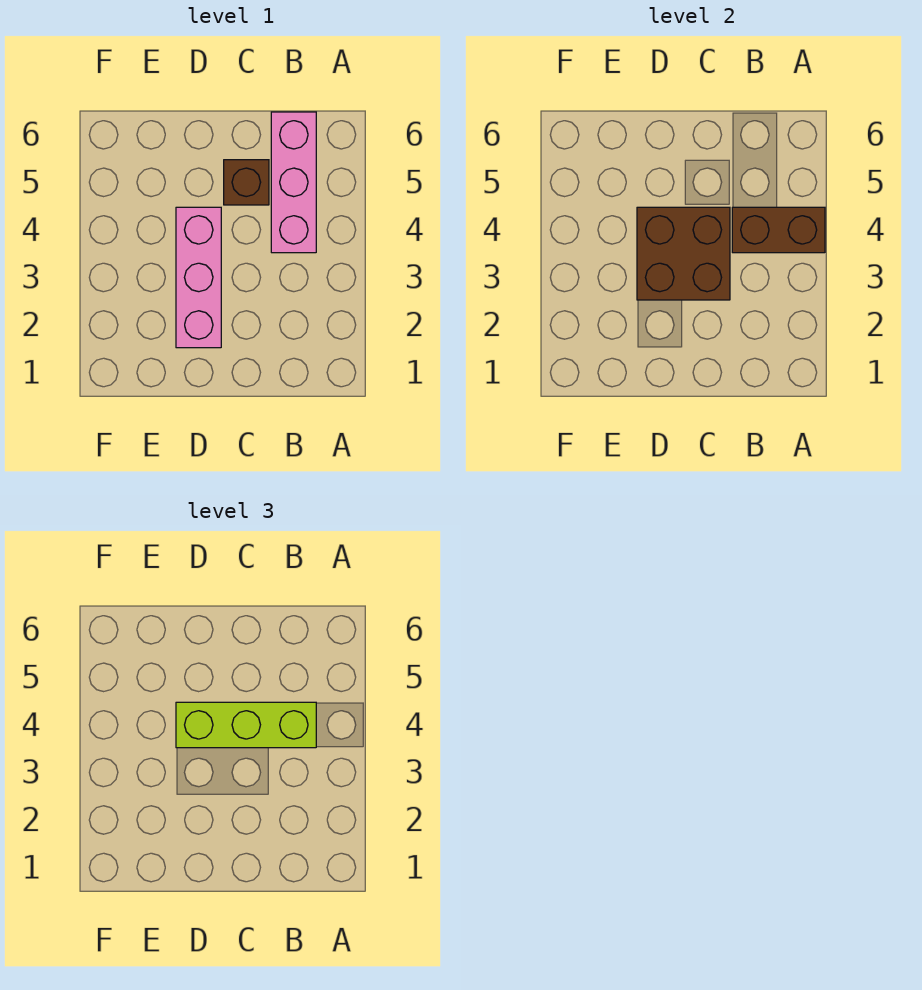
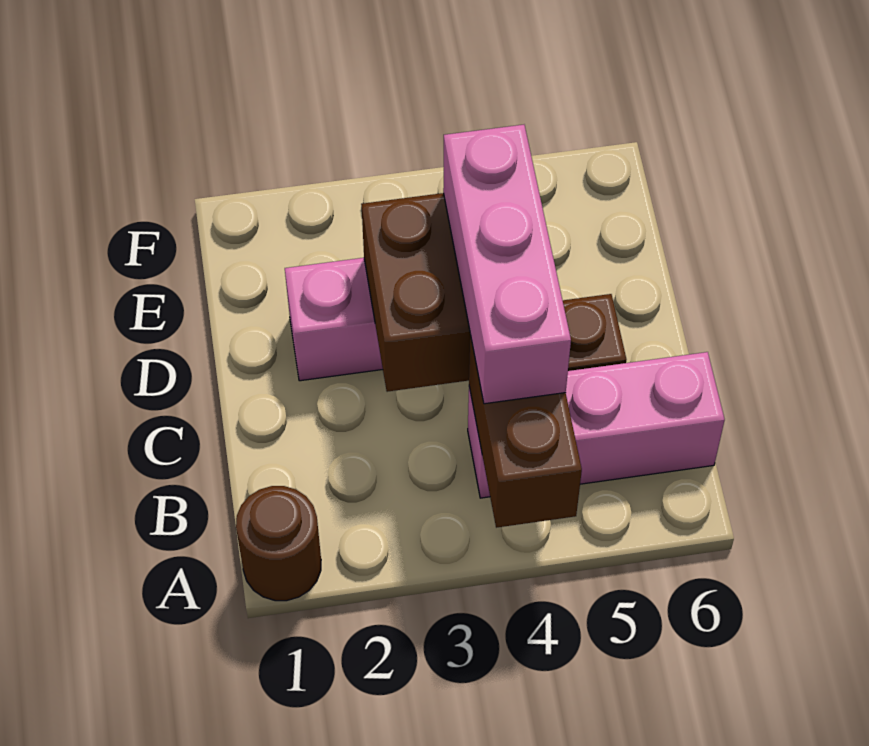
none -> brown round brick A1 level 1
lime brick B4:D4 level 3 -> pink brick B4:D4 level 3

